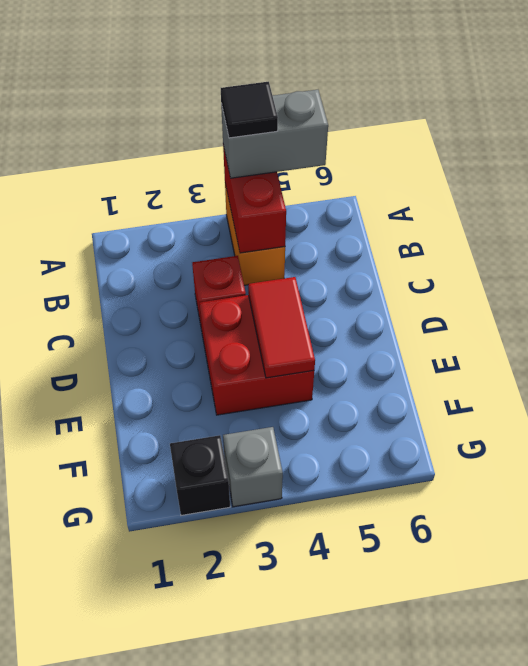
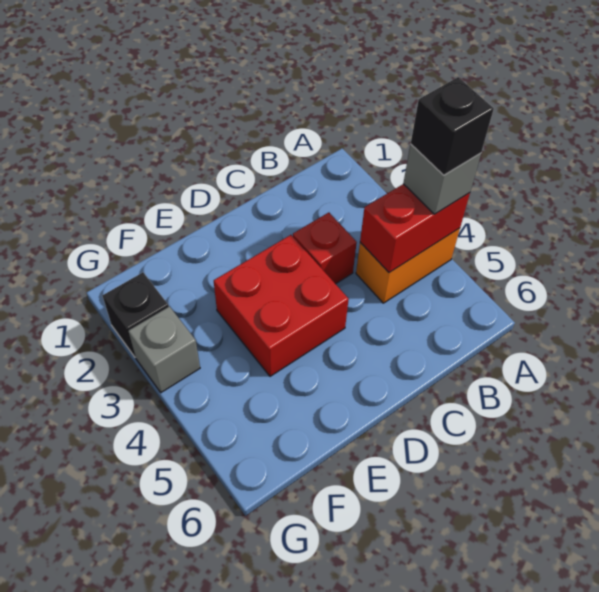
grey brick A4:A5 level 3 -> grey brick A4 level 3
black tile A4 level 4 -> black brick A4 level 4
red tile D4:E4 level 2 -> none

